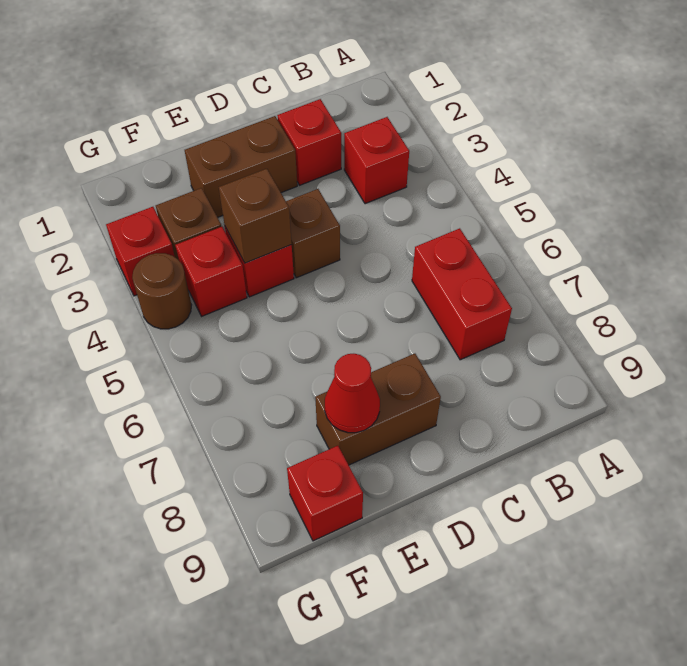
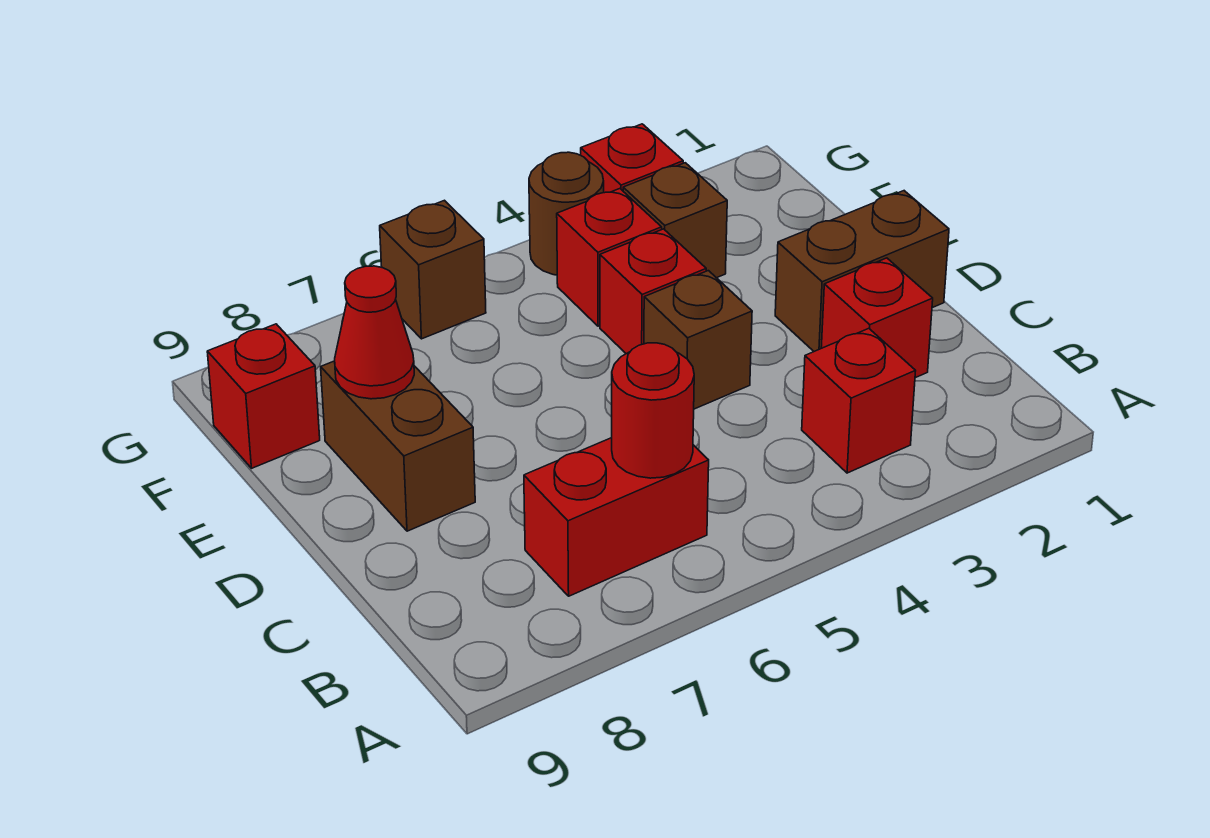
none -> red round brick B6 level 2
brown brick D2:E2 level 1 -> brown brick D1:D2 level 1
brown brick E4 level 2 -> brown brick G6 level 1

